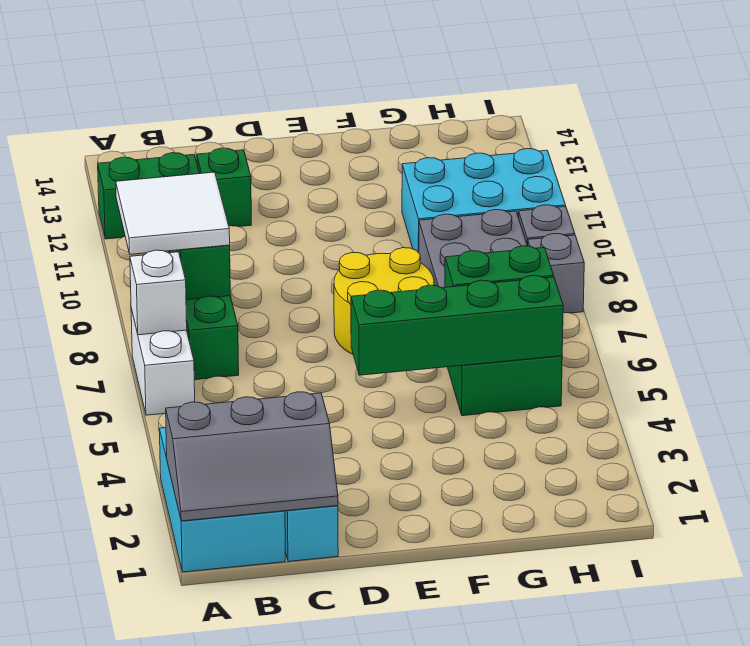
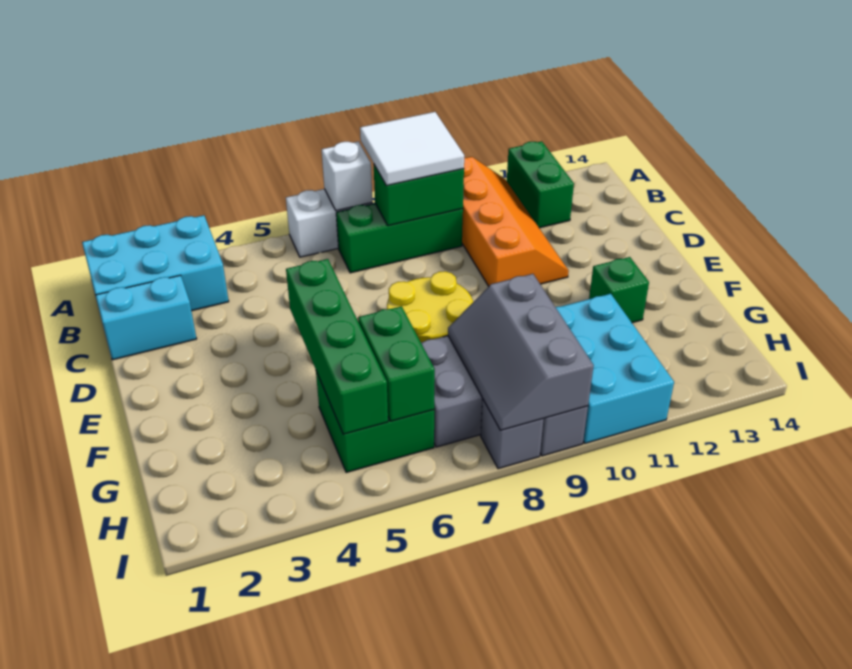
grey slope A1:C2 level 2 top 2 -> grey slope G8:I9 level 2 top 9
none -> orange slope A10:D11 level 1 top 10
green brick C12 level 1 -> green brick F12 level 1

